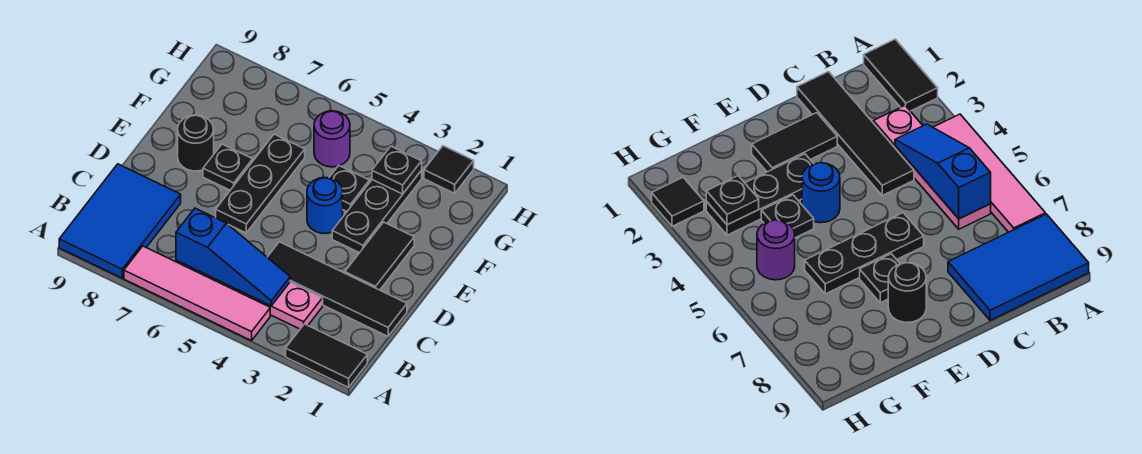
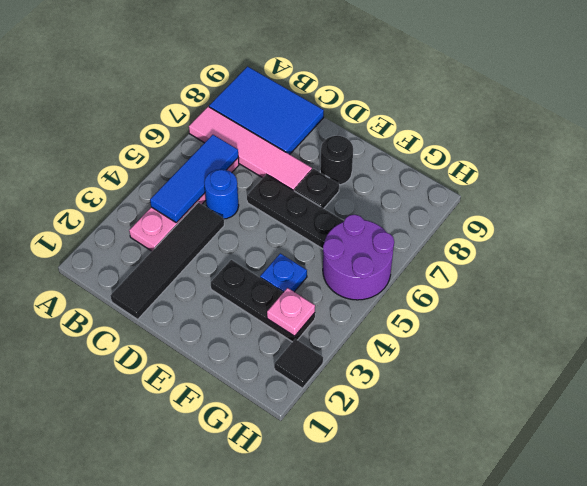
black tile A1:A2 level 1 -> none
pink tile A4:A7 level 1 -> pink tile A7:D7 level 1
blue slope B4:B6 level 2 top 6 -> blue tile B4:B6 level 2
black tile D2:E2 level 1 -> none
blue round brick E4 level 1 -> blue round brick C5 level 1
black plate F4 level 1 -> blue plate F4 level 1
black plate G3 level 2 -> pink plate G3 level 2
purple round brick G5 level 1 -> purple round brick G5:H6 level 1

